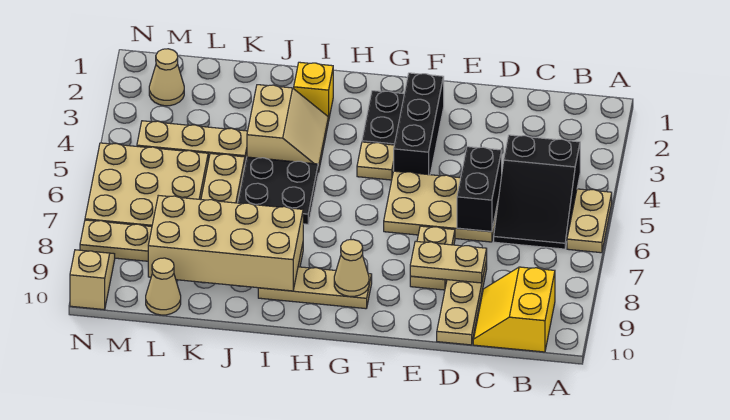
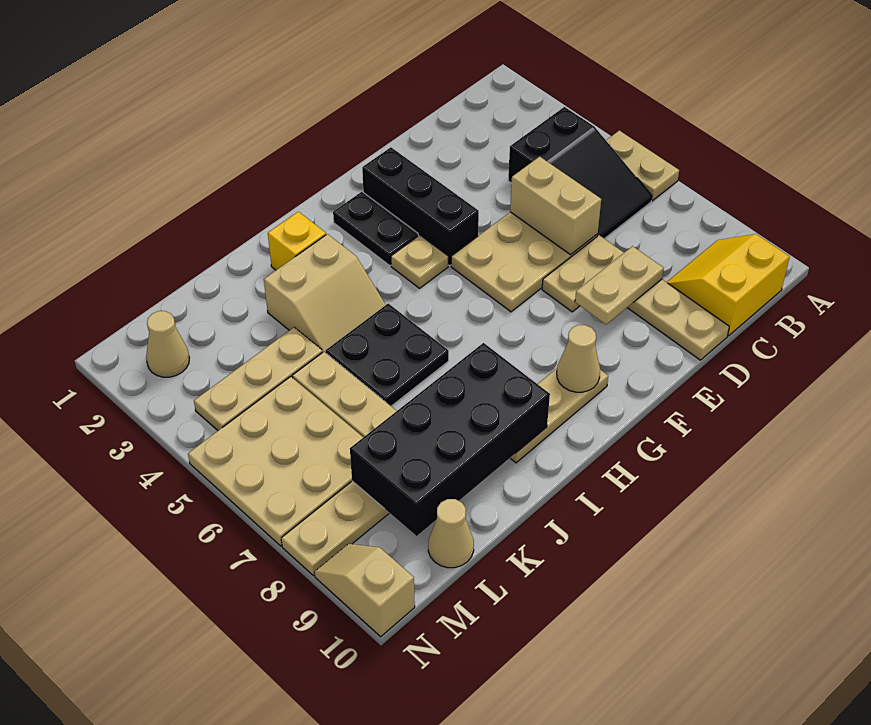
yellow slope B9:C10 level 1 top B -> yellow slope B9:C10 level 1 top 10
black brick D5:D6 level 2 -> tan brick D5:D6 level 2
tan plate E7:E8 level 1 -> tan plate D7:E7 level 1
tan slope I3:J4 level 1 top J -> tan slope I3:J4 level 1 top 3
tan brick I8:L9 level 2 -> black brick I8:L9 level 2

